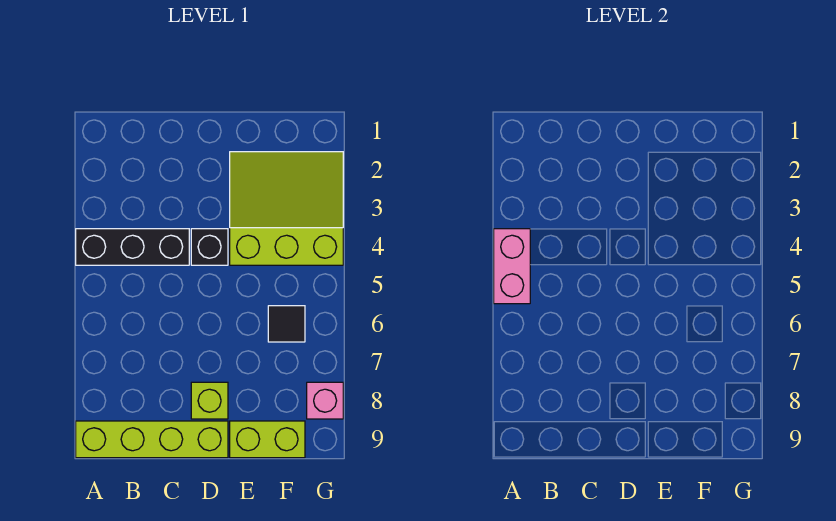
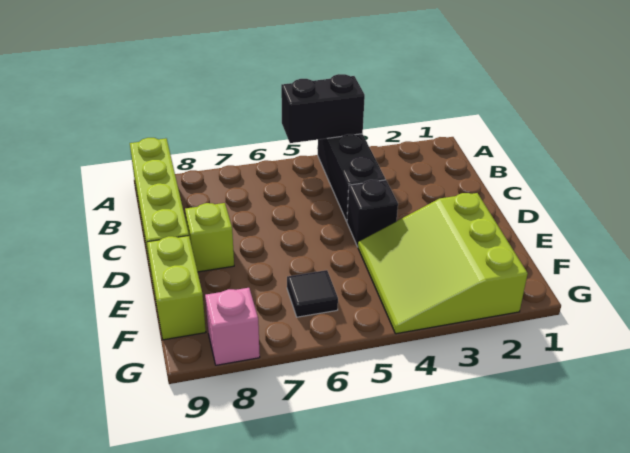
pink brick A4:A5 level 2 -> black brick A4:A5 level 2
lime slope E2:G4 level 1 top 4 -> lime slope E2:G4 level 1 top 2

